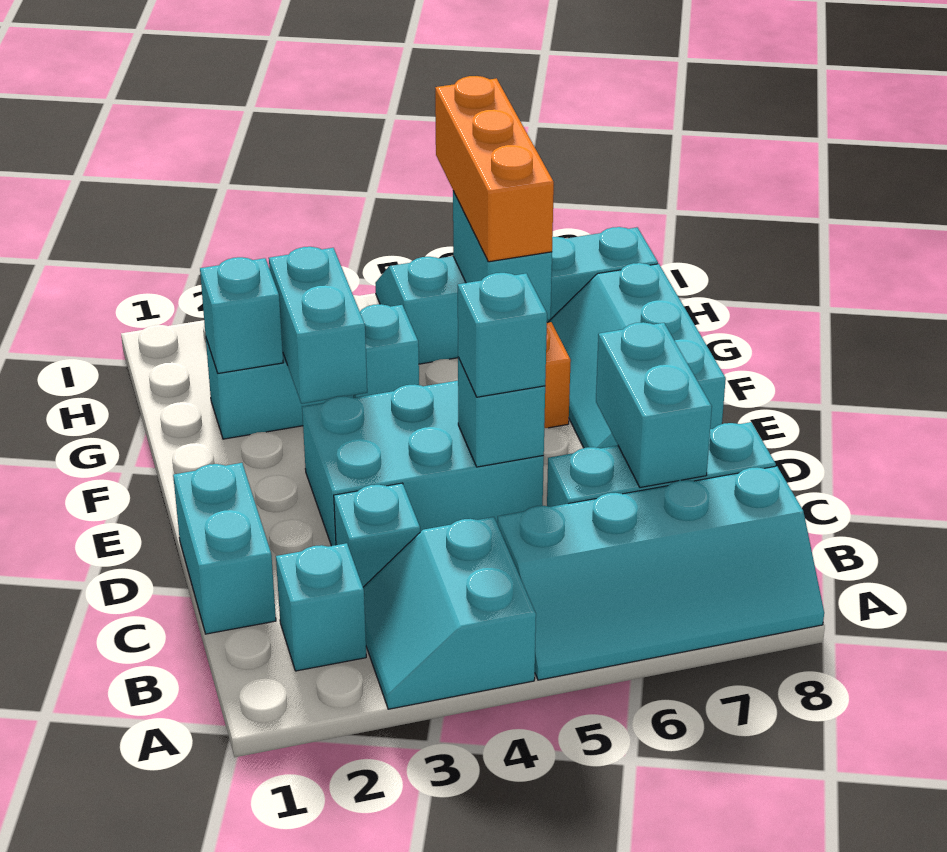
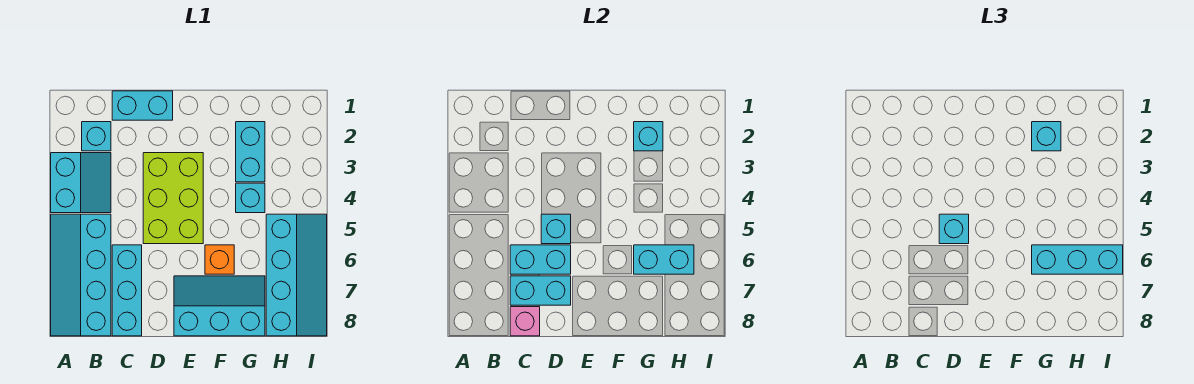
cyan slope A3:B4 level 1 top 4 -> cyan slope A3:B4 level 1 top A
cyan brick C3 level 1 -> cyan brick G2 level 3
none -> pink brick C8 level 2
cyan brick D3:E5 level 1 -> lime brick D3:E5 level 1
cyan brick F3:G3 level 2 -> cyan brick C6:D6 level 2
orange brick G6:I6 level 3 -> cyan brick G6:I6 level 3

